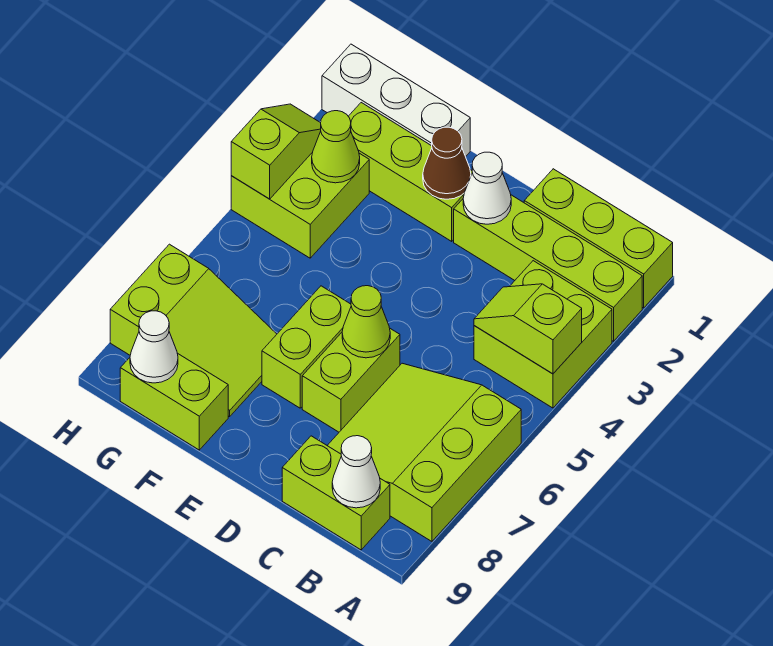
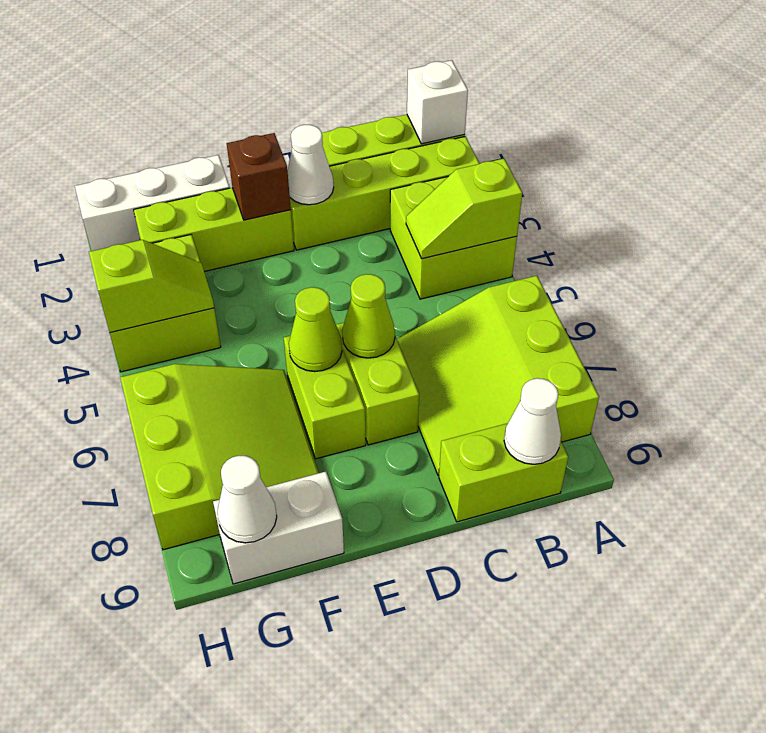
none -> white brick A1 level 2
brown cone E2 level 2 -> brown brick E2 level 2
lime slope F7:H8 level 1 top H -> lime slope F6:H8 level 1 top H
lime brick F9:G9 level 1 -> white brick F9:G9 level 1
lime cone G3 level 2 -> lime cone E6 level 2
lime slope H3:H4 level 2 top 4 -> lime slope G4:H4 level 2 top H

